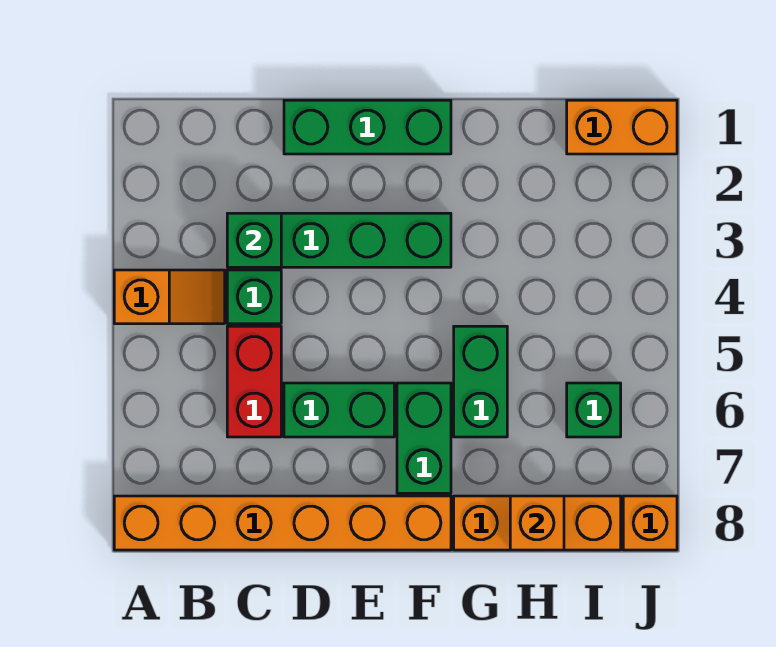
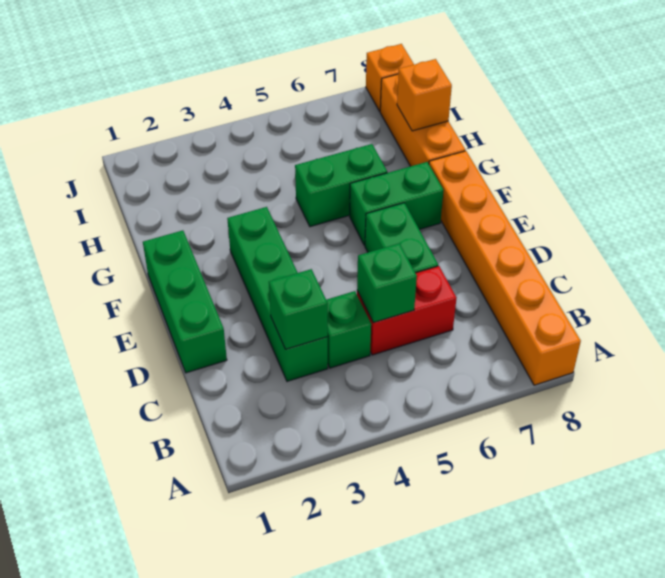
orange slope A4:B4 level 1 top A -> none
orange brick I1:J1 level 1 -> none
green brick I6 level 1 -> green brick C5 level 2

